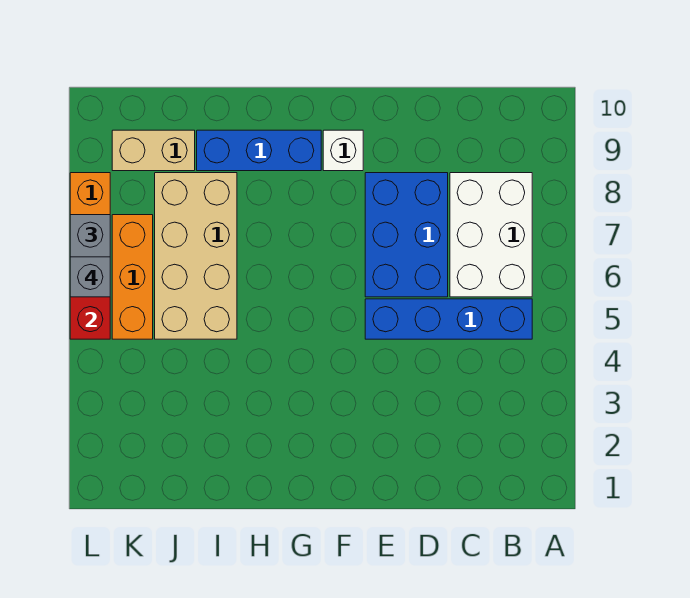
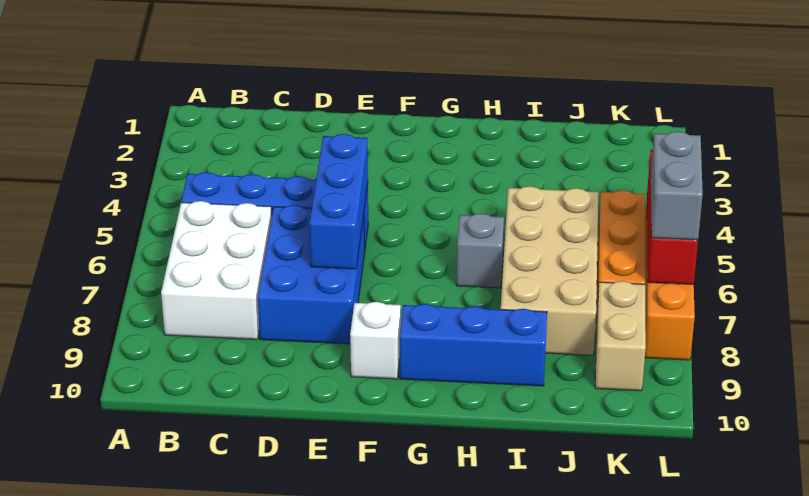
none -> blue brick E5:E7 level 2
tan brick J9:K9 level 1 -> tan brick K8:K9 level 1
grey brick L6 level 4 -> grey brick H6 level 1

